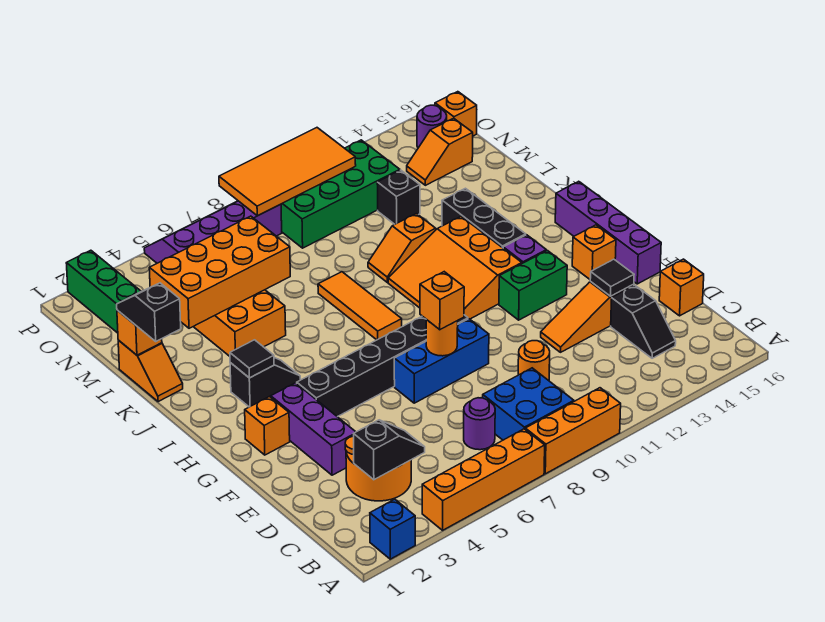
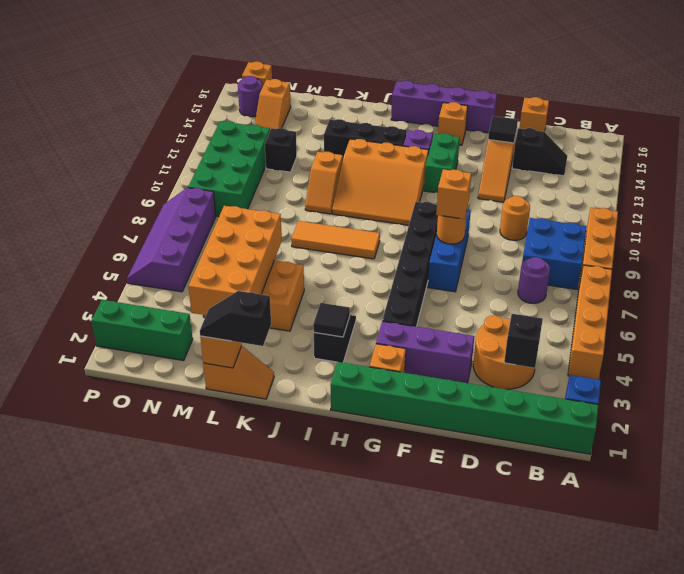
none -> green brick A1:H1 level 1
orange tile O8:P11 level 2 -> none

